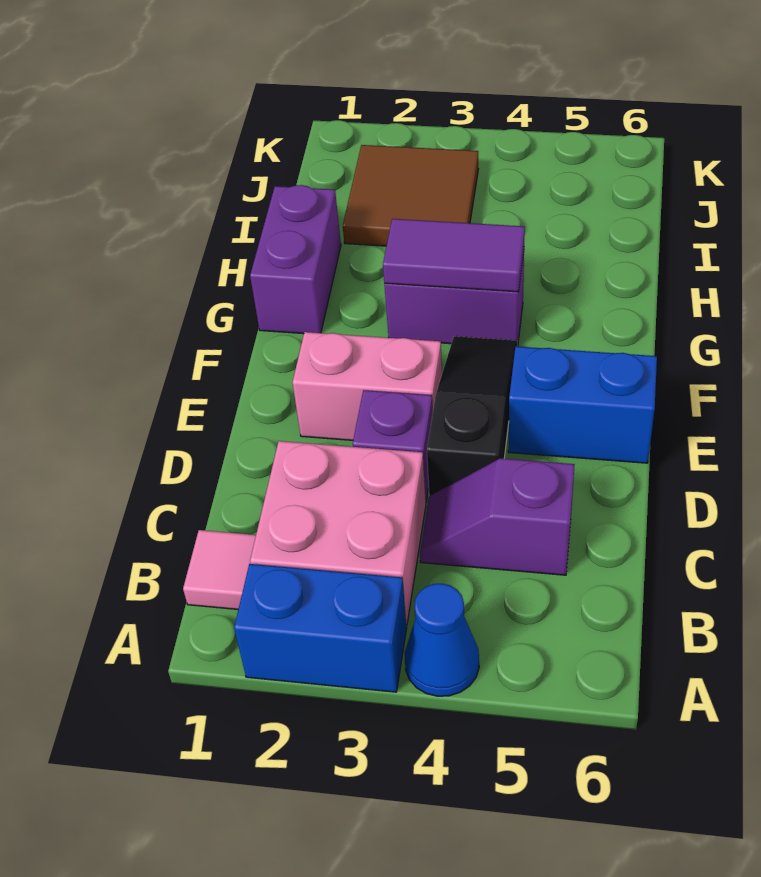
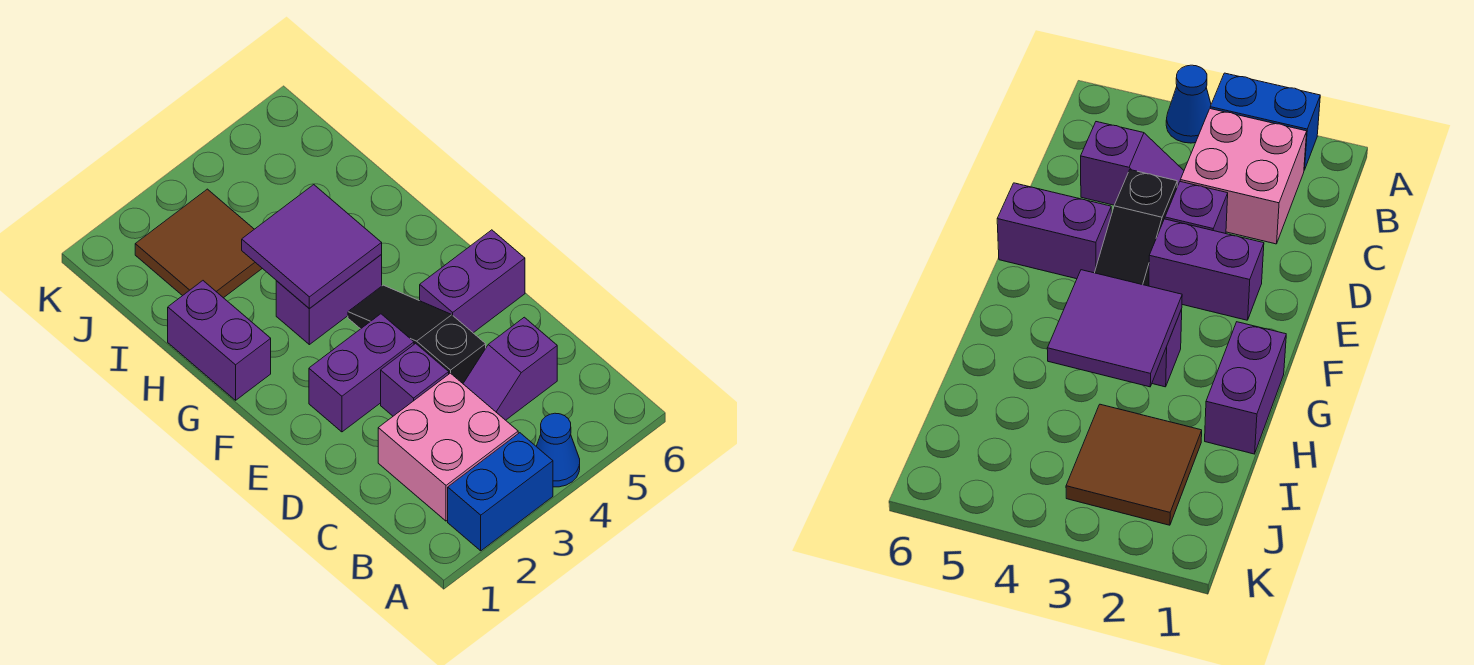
pink tile B1 level 1 -> none
pink brick E2:E3 level 1 -> purple brick E2:E3 level 1
blue brick E5:E6 level 1 -> purple brick E5:E6 level 1
purple tile G3:G4 level 2 -> purple tile G3:H4 level 2

